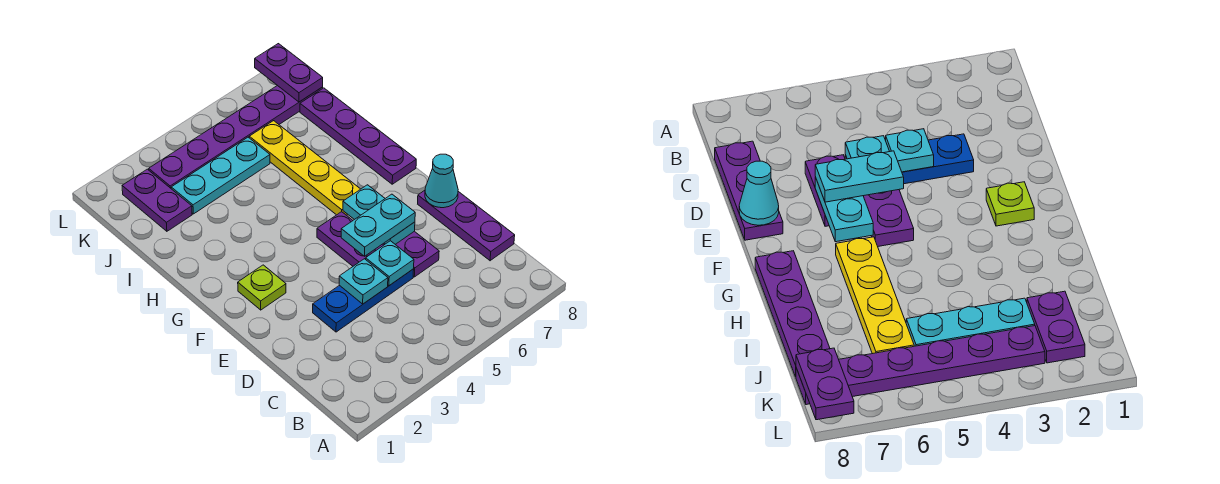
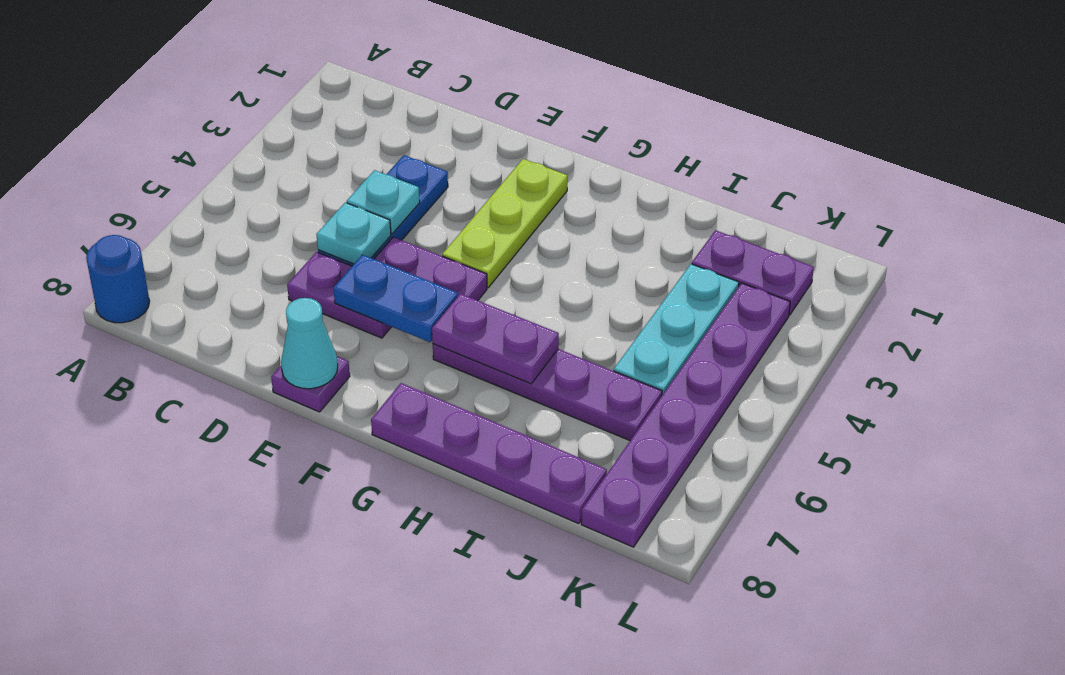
none -> blue round brick A8 level 1
purple plate C8:E8 level 1 -> purple plate E8 level 1
cyan plate E5:E6 level 3 -> none
cyan plate E6:F6 level 2 -> blue plate E6:F6 level 2
lime plate F2 level 1 -> lime plate F2:F4 level 1
yellow plate G6:J6 level 1 -> purple plate G6:J6 level 1
purple plate K8:L8 level 2 -> purple plate G6:H6 level 2

